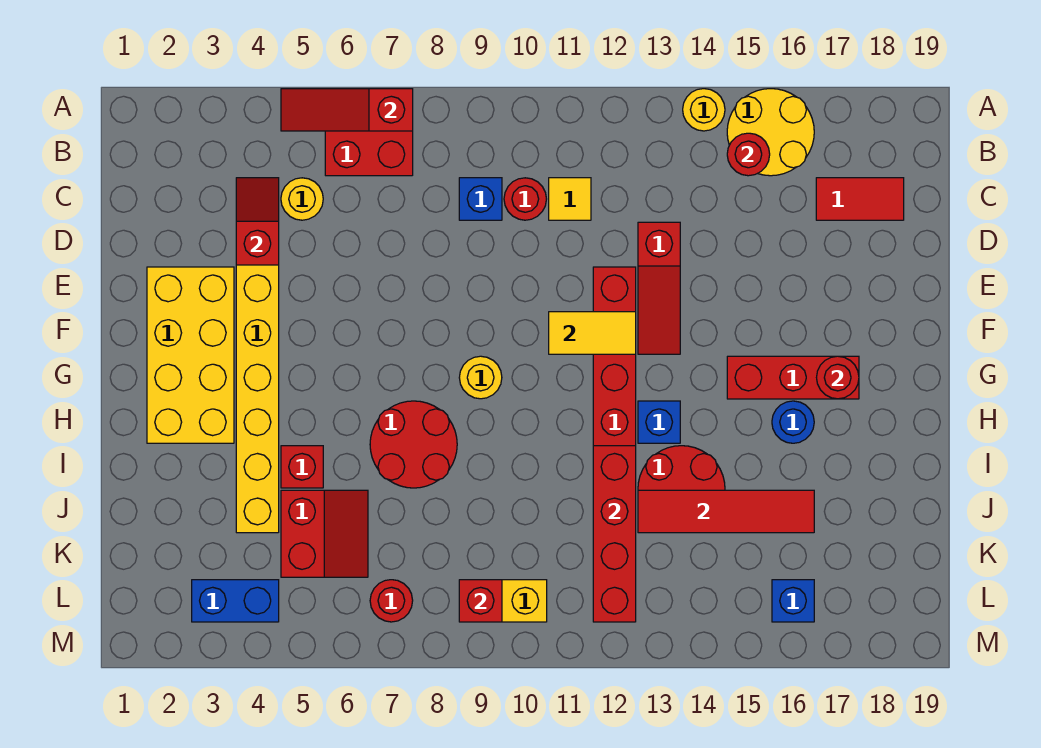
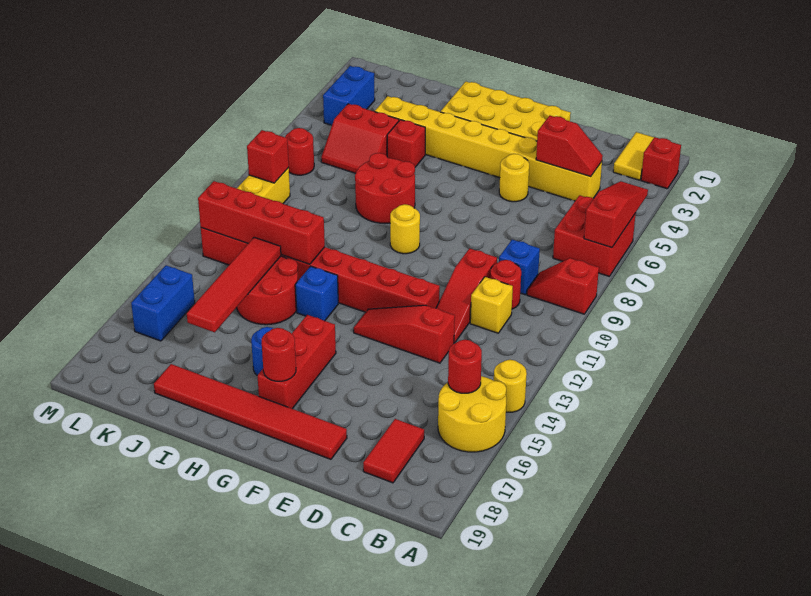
none -> red brick A2 level 1
none -> red slope A9:B9 level 1 top A
yellow round brick C5 level 1 -> yellow round brick E5 level 1
yellow tile C11 level 1 -> yellow brick C11 level 1
none -> red slope D10:D12 level 1 top 10
none -> red tile E18:J18 level 1
yellow tile F11:F12 level 2 -> yellow tile B1:B2 level 1
blue brick L16 level 1 -> blue brick L15:L16 level 1

